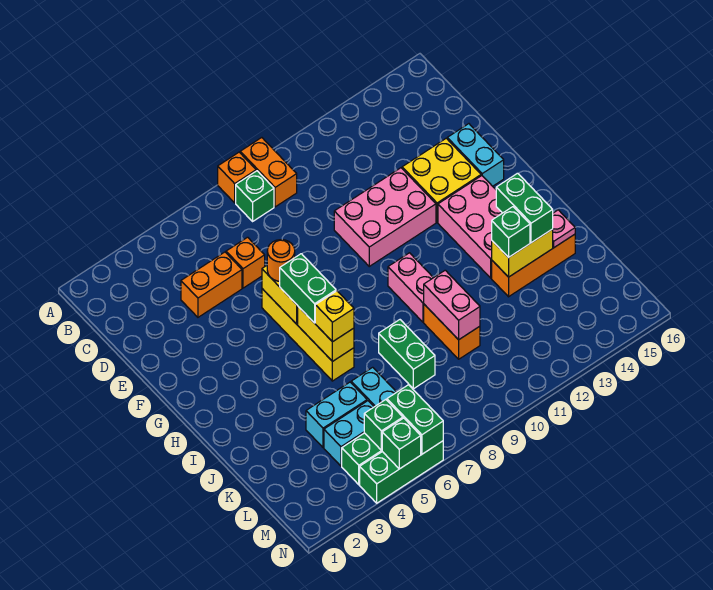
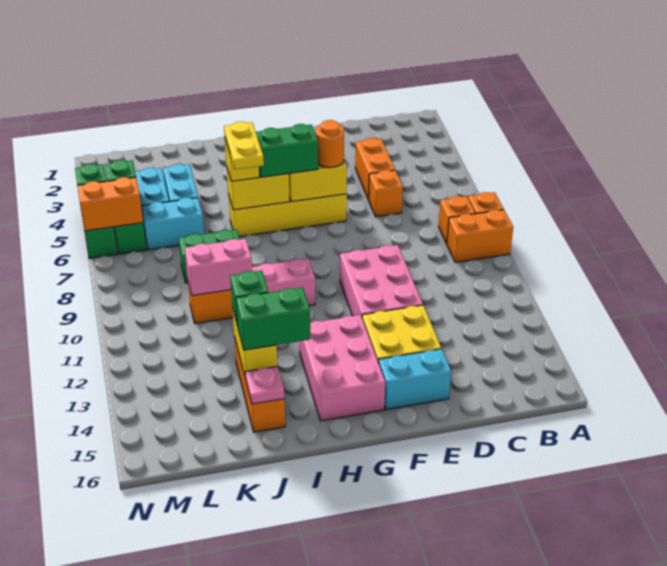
green brick B8 level 1 -> orange brick B8 level 1
pink brick G13:I14 level 1 -> pink brick G13:H15 level 1
none -> yellow plate I6:I7 level 4
green brick M6:N6 level 2 -> orange brick M6:N6 level 2

